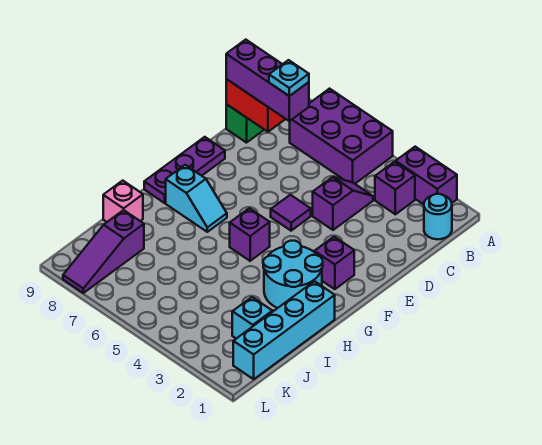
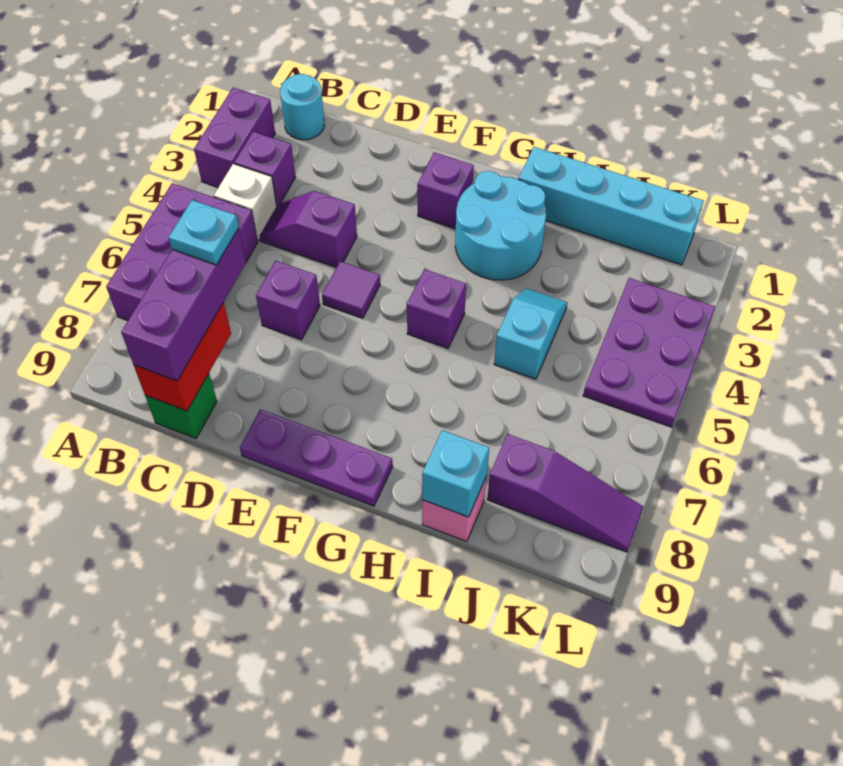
none -> white brick B4 level 1
none -> purple brick D6 level 1
cyan slope G7:G8 level 1 top 8 -> cyan slope I4:I5 level 1 top 5
cyan brick J2 level 1 -> cyan brick I9 level 2
none -> purple plate K3:L5 level 1

